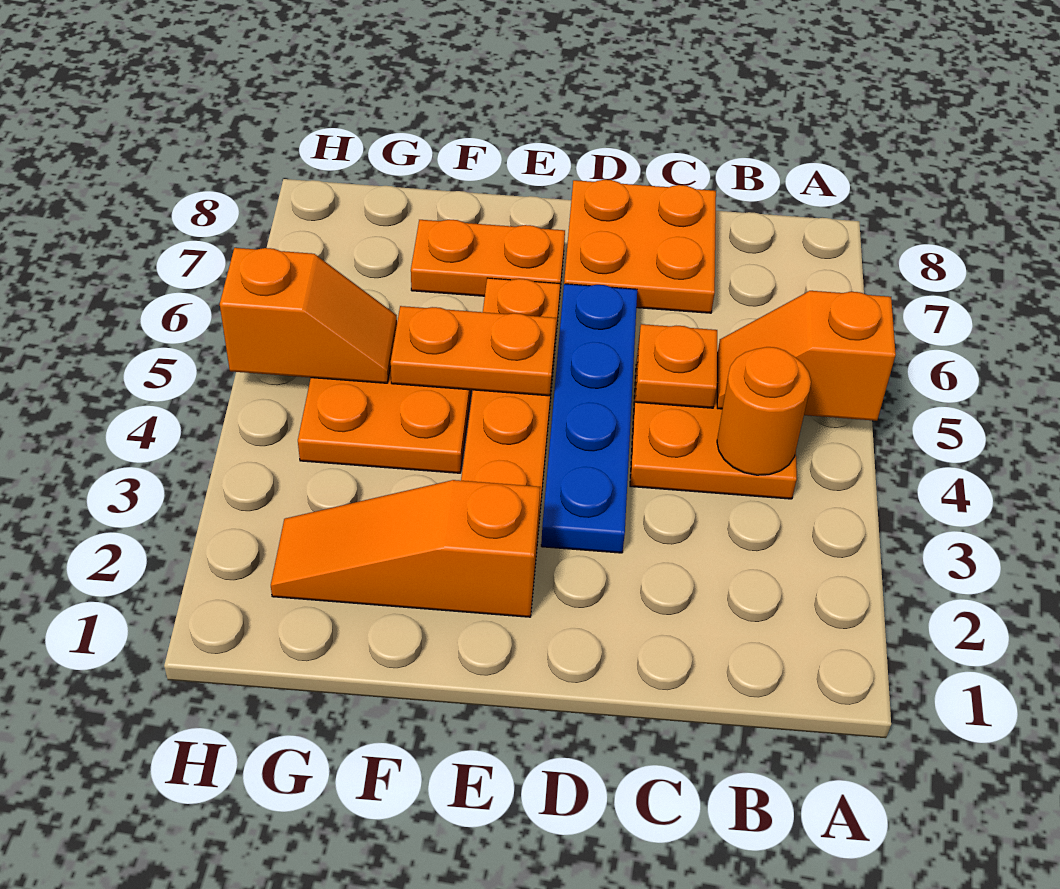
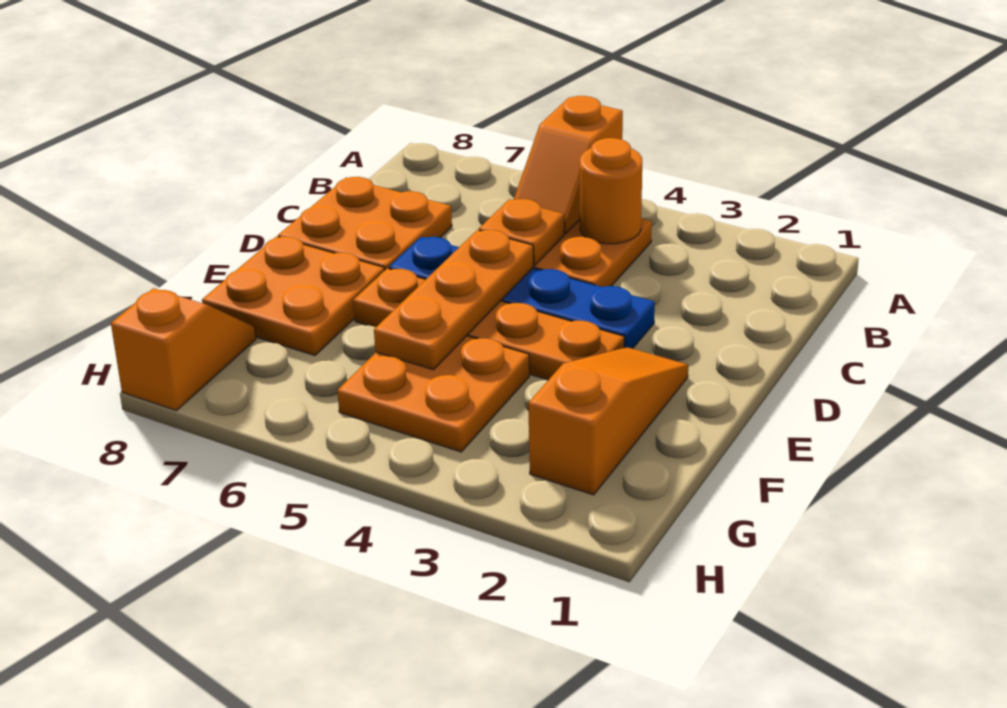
orange slope E2:G2 level 1 top E -> orange slope E2:G2 level 1 top G
orange plate E5:F5 level 2 -> orange plate D5:F5 level 2
orange plate E7:F7 level 1 -> orange plate E7:F8 level 1
orange slope G5:H5 level 2 top H -> orange slope G8:H8 level 1 top H

